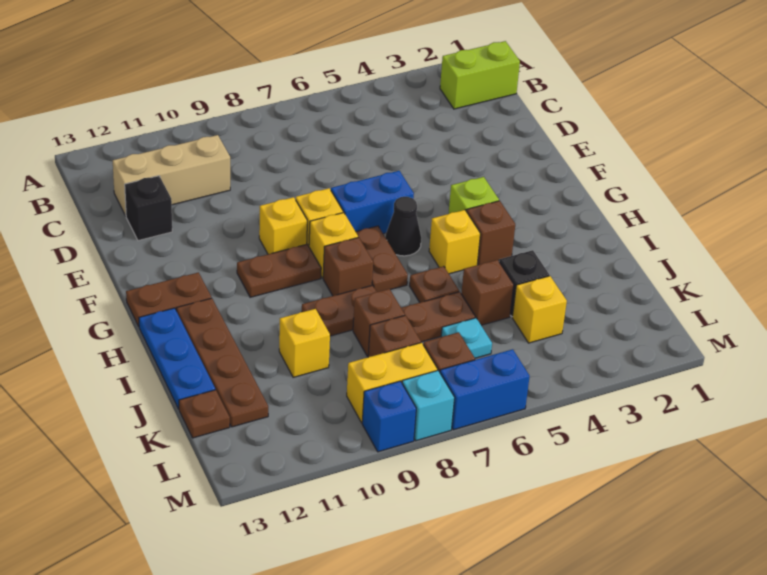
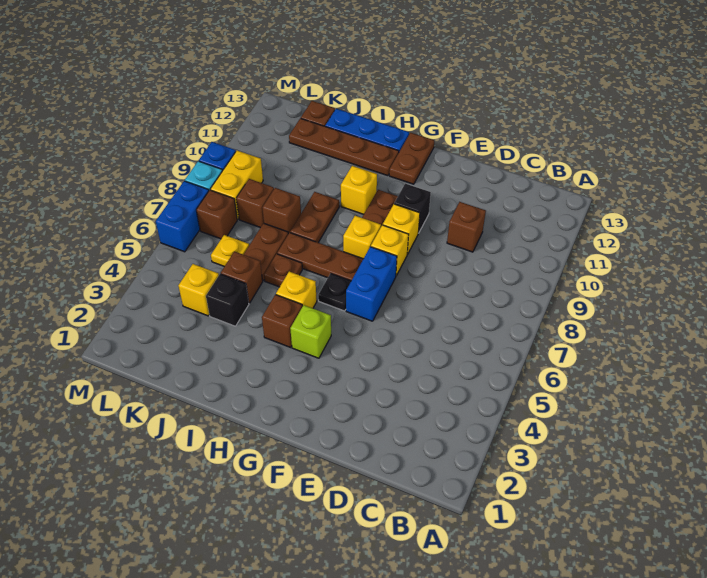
lime brick B1:B2 level 1 -> none
tan brick C10:C12 level 1 -> none
black brick D12 level 1 -> black brick F10 level 1
black cone G6 level 1 -> black plate G6 level 1
brown plate G7:H7 level 1 -> brown plate G7:I7 level 1
brown brick H8 level 1 -> brown brick D10 level 1
yellow brick J10 level 1 -> yellow brick H10 level 1
cyan plate K6 level 1 -> yellow plate K6 level 1

